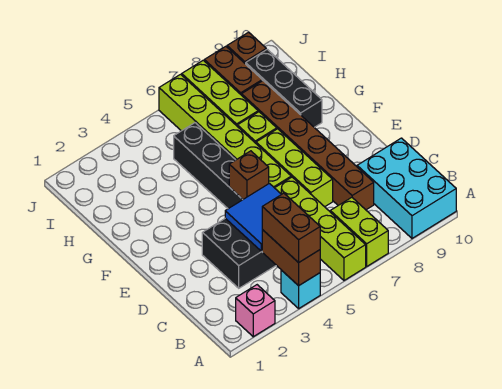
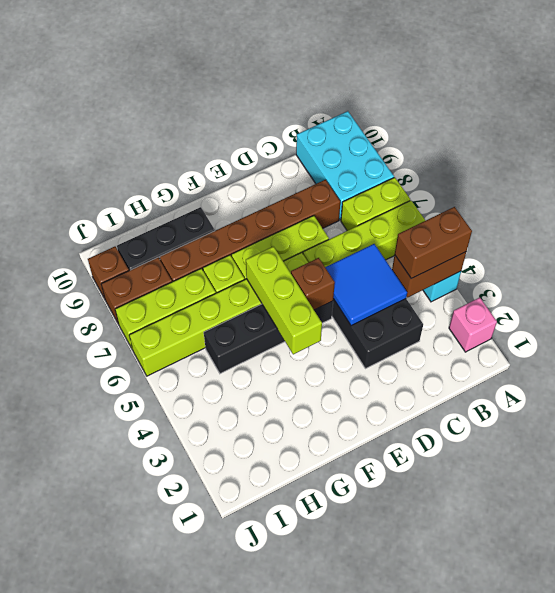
cyan brick A9:C10 level 1 -> cyan brick A8:B10 level 1
none -> lime brick F4:F6 level 2

